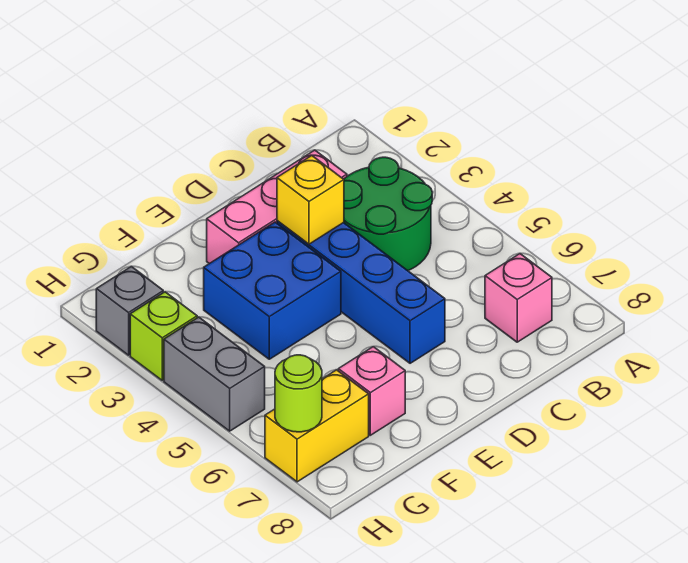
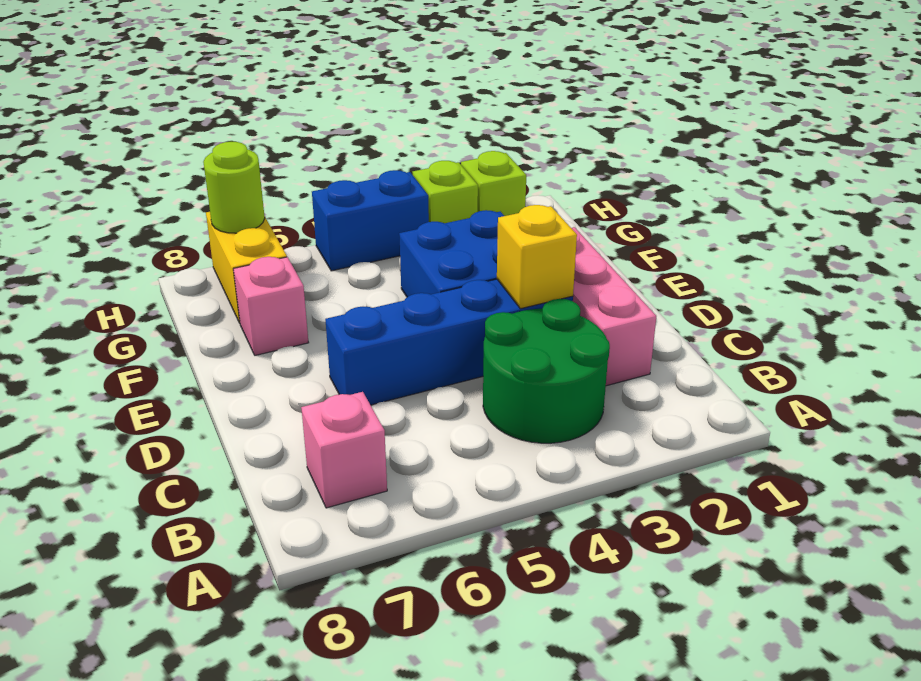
grey brick H2 level 1 -> lime brick H2 level 1
grey brick H4:H5 level 1 -> blue brick H4:H5 level 1

